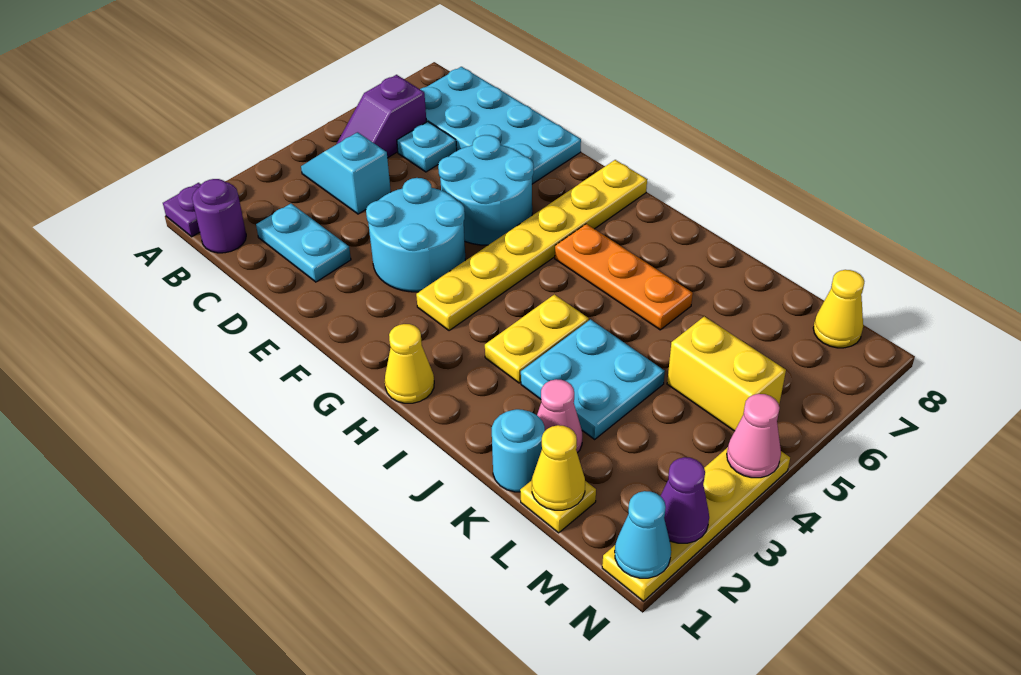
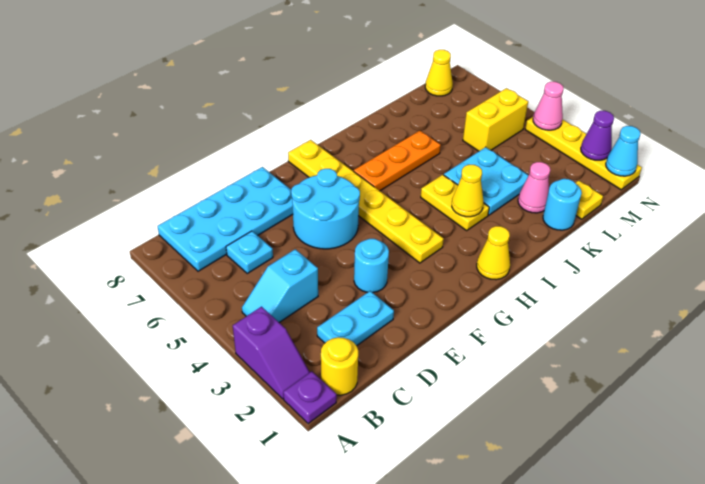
purple round brick B1 level 1 -> yellow round brick B1 level 1
purple slope B5:B6 level 1 top 6 -> purple slope A2:A3 level 1 top 3
cyan round brick E3:F4 level 1 -> cyan round brick E3 level 1
yellow cone L1 level 2 -> yellow cone I3 level 2

